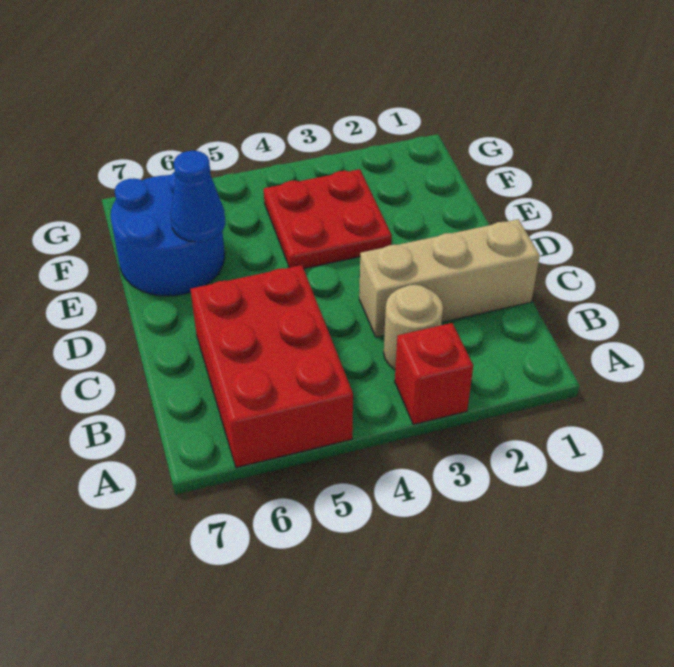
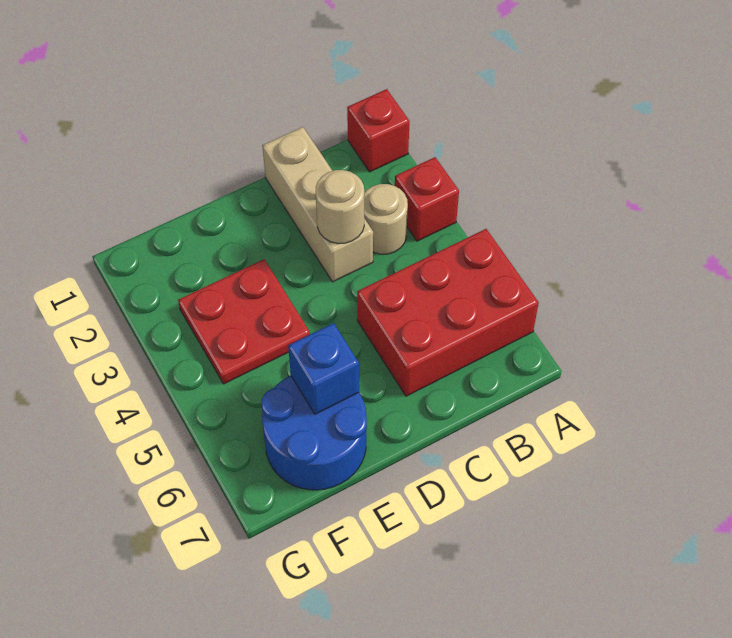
none -> red brick A1 level 1
none -> tan round brick C3 level 2
blue cone E6 level 2 -> blue brick E6 level 2

